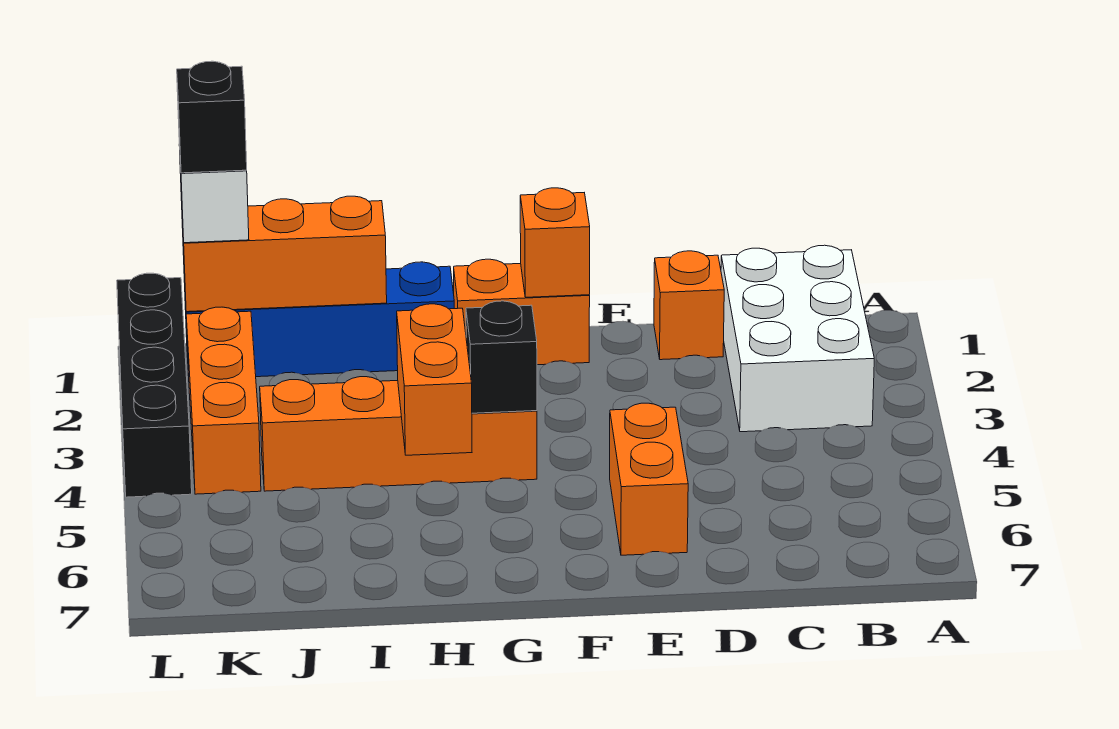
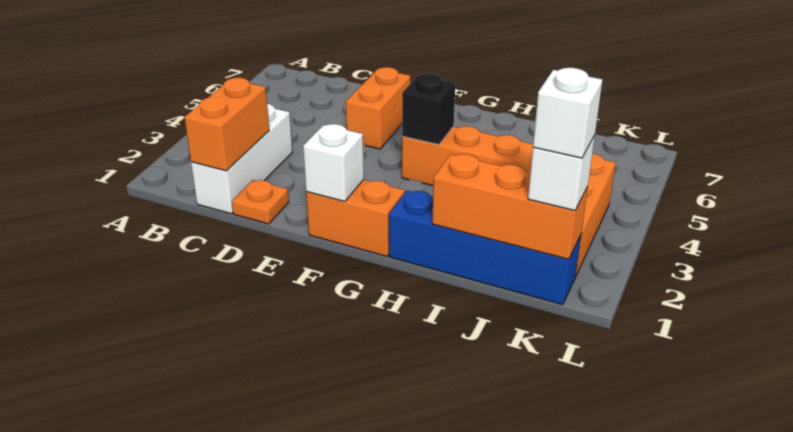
white brick B1:C3 level 1 -> white brick C1:C3 level 1
orange brick D1 level 1 -> orange plate D1 level 1
orange brick F1 level 2 -> white brick F1 level 2
orange brick H4:H5 level 2 -> orange brick C1:C2 level 2
black brick K1 level 4 -> white brick K1 level 4
black brick L1:L4 level 1 -> none

